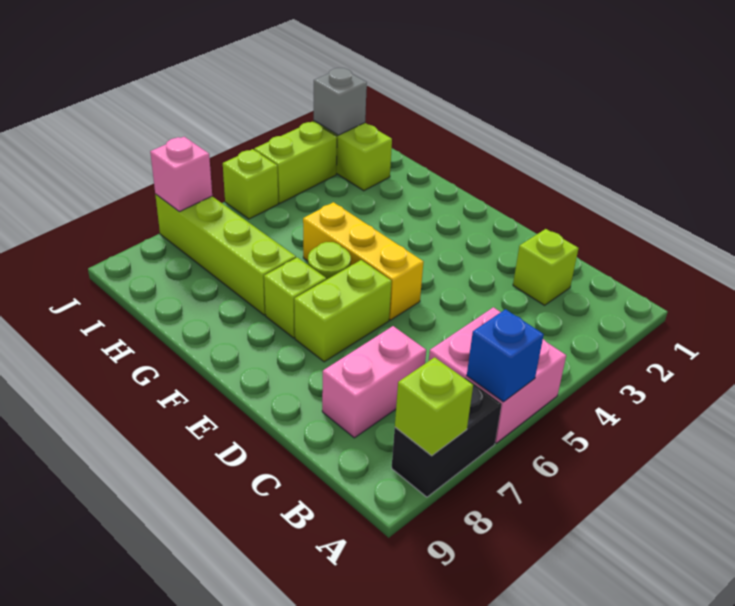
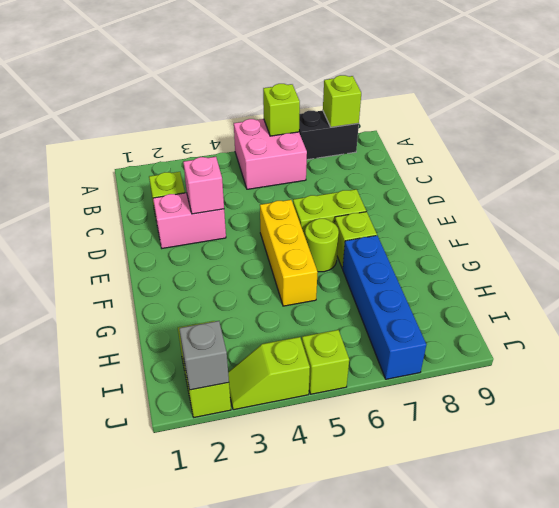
blue brick A6 level 2 -> lime brick A6 level 2
pink brick C7:C8 level 1 -> pink brick D2:D3 level 1
lime brick G7:J7 level 1 -> blue brick G7:J7 level 1
lime brick J3:J4 level 1 -> lime slope J3:J4 level 1 top 4
pink brick J7 level 2 -> pink brick D3 level 2

